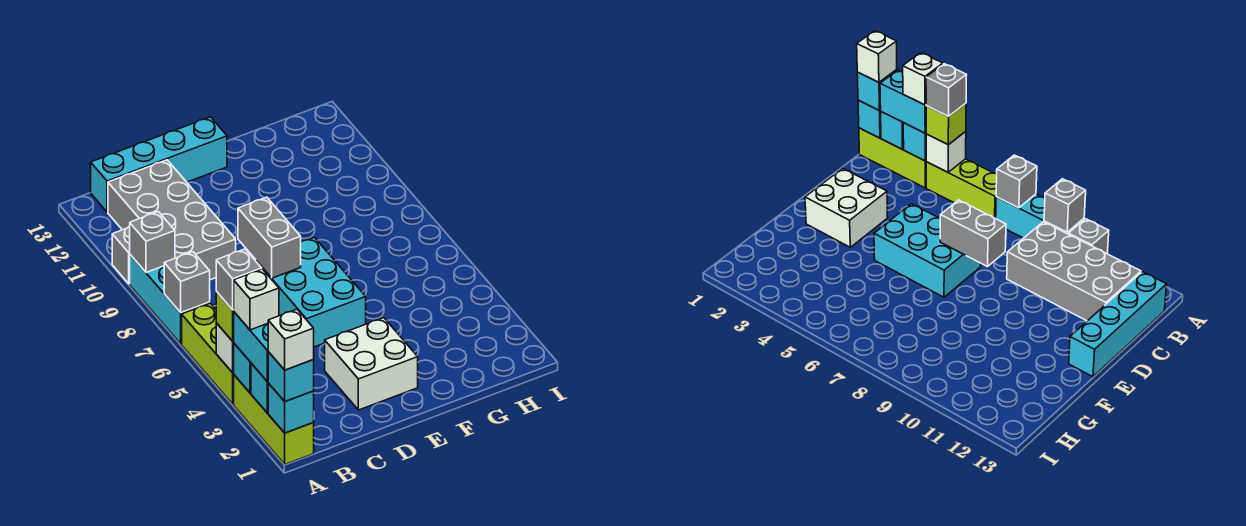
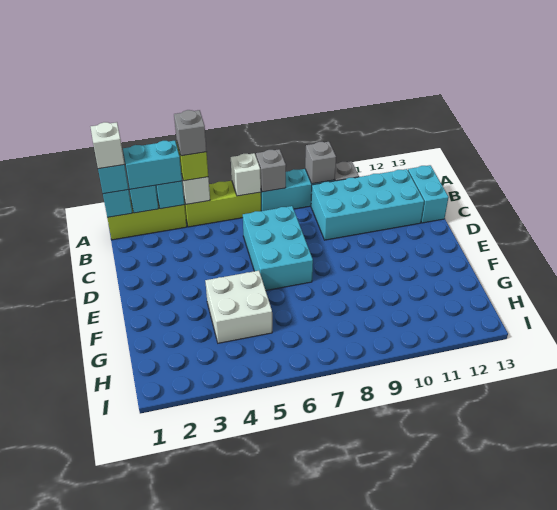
white brick A3 level 4 -> white brick A6 level 2
grey brick B9:C12 level 1 -> cyan brick B9:C12 level 1
cyan brick B13:E13 level 1 -> cyan brick B13:C13 level 1
white brick D2:E3 level 1 -> white brick F4:G5 level 1
cyan brick D5:E7 level 1 -> cyan brick C6:E7 level 1
grey brick D7:D8 level 2 -> none

